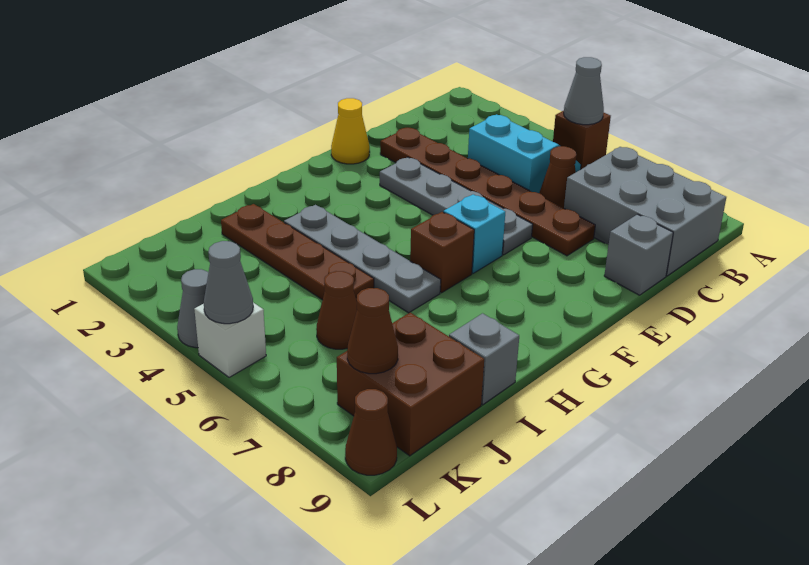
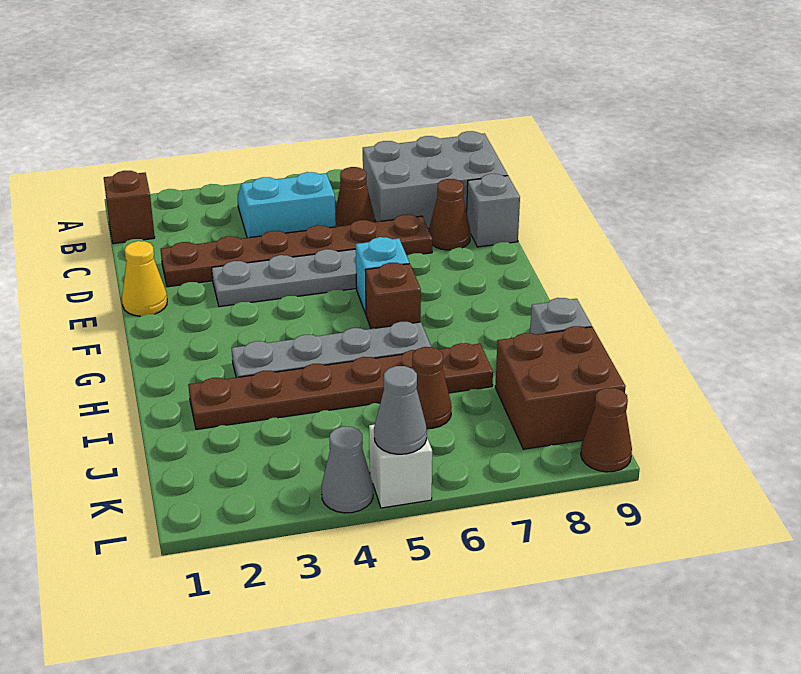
brown brick A5 level 1 -> brown brick B1 level 1
grey cone A5 level 2 -> none
brown plate I2:I5 level 1 -> brown plate I2:I7 level 1
brown cone K8 level 2 -> brown cone D8 level 1

